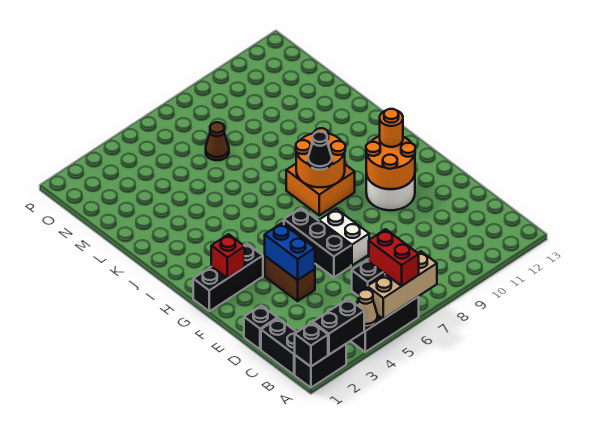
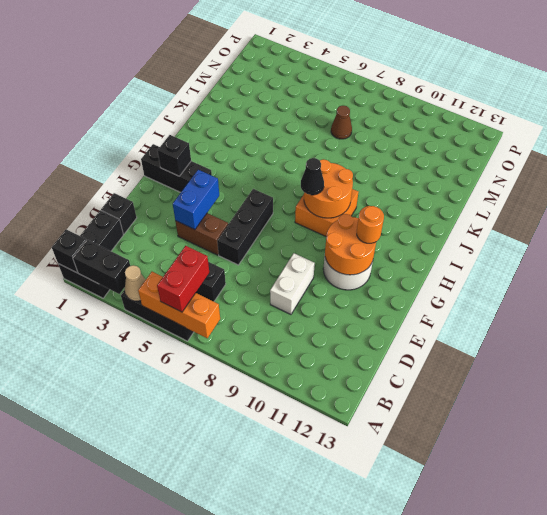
tan brick A5:A7 level 2 -> orange brick A5:A7 level 2
brown brick E4:F4 level 1 -> brown brick E4:E5 level 1
white brick E7:F7 level 1 -> white brick D9:E9 level 1
red brick G2 level 2 -> black brick G2 level 2

